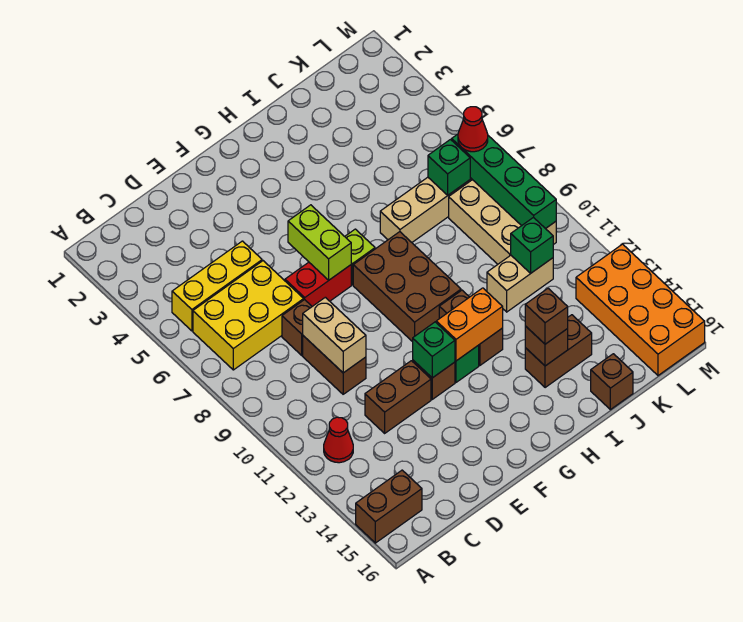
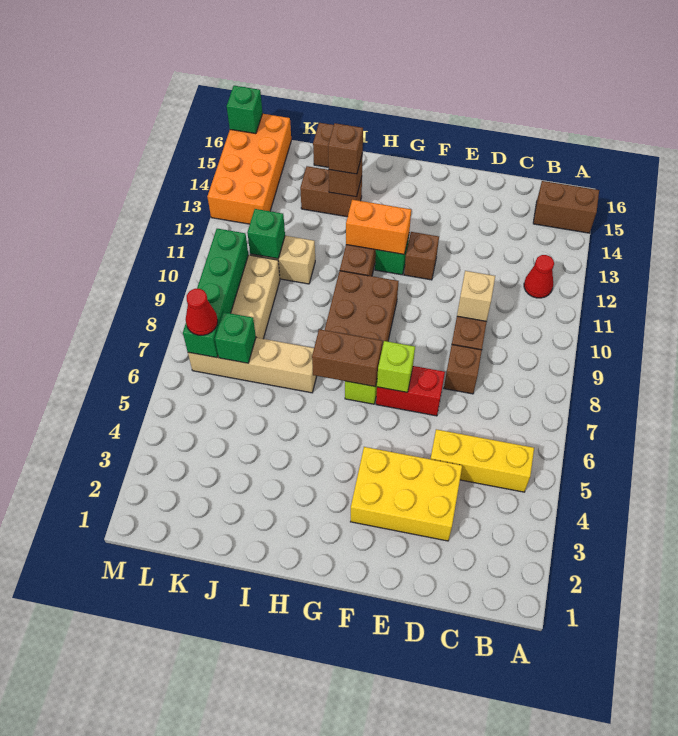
yellow brick B6:D7 level 1 -> yellow brick D3:F4 level 1
tan brick D9:D10 level 2 -> tan brick D10 level 2
brown brick D12:E12 level 1 -> brown brick G7:H7 level 2
lime brick F6:F7 level 2 -> lime brick F7 level 2
green brick F12 level 2 -> green brick M16 level 2

